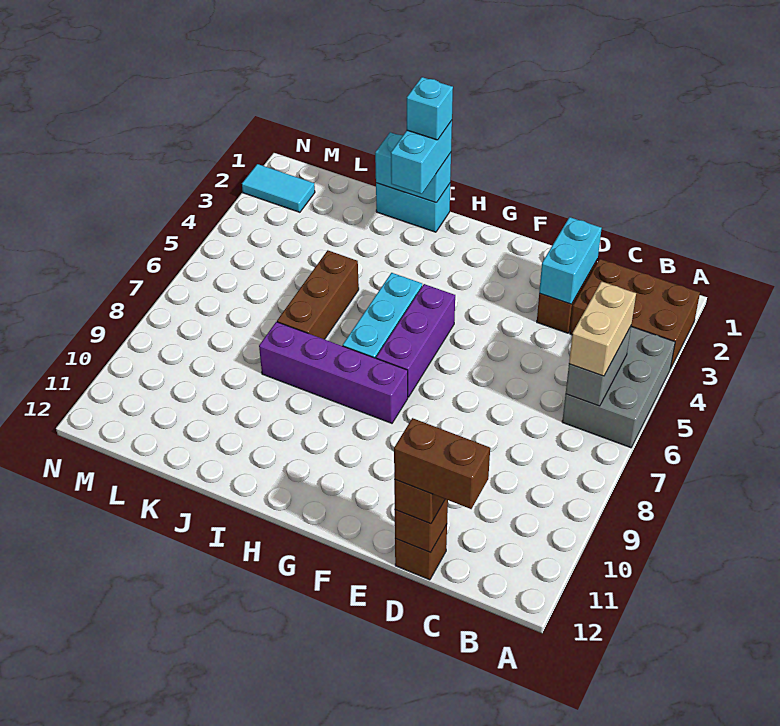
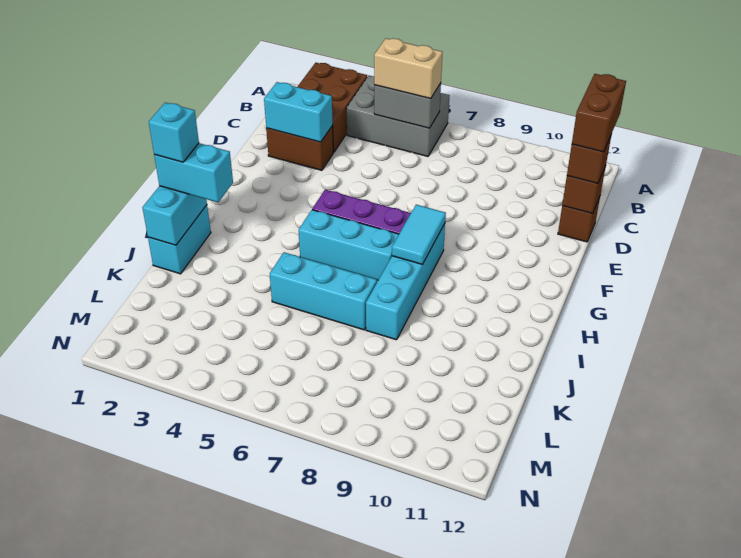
purple brick G8:J8 level 1 -> cyan brick G8:J8 level 1
brown brick J5:J7 level 1 -> cyan brick J5:J7 level 1
cyan tile M2:N2 level 1 -> cyan tile G8:H8 level 2

